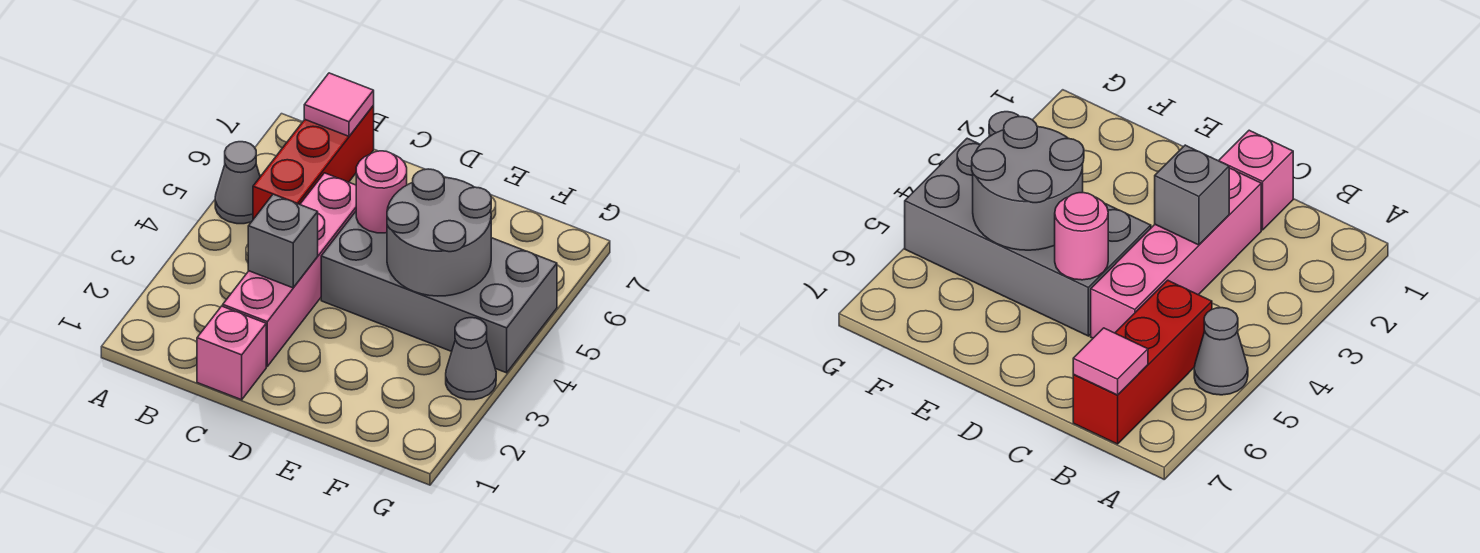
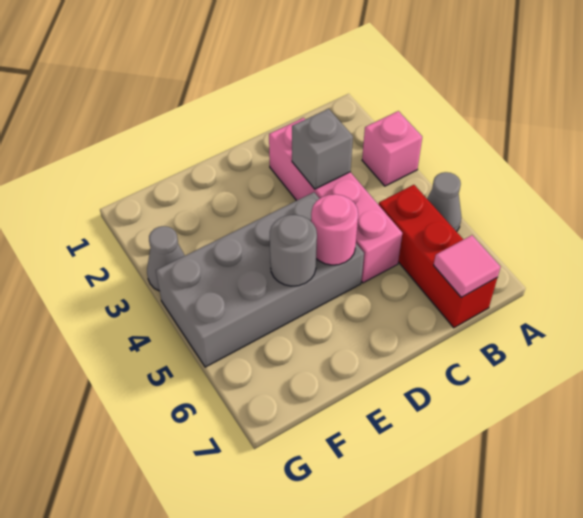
pink brick C1 level 1 -> pink brick A3 level 1
grey round brick E4:F5 level 2 -> grey round brick E5 level 2

